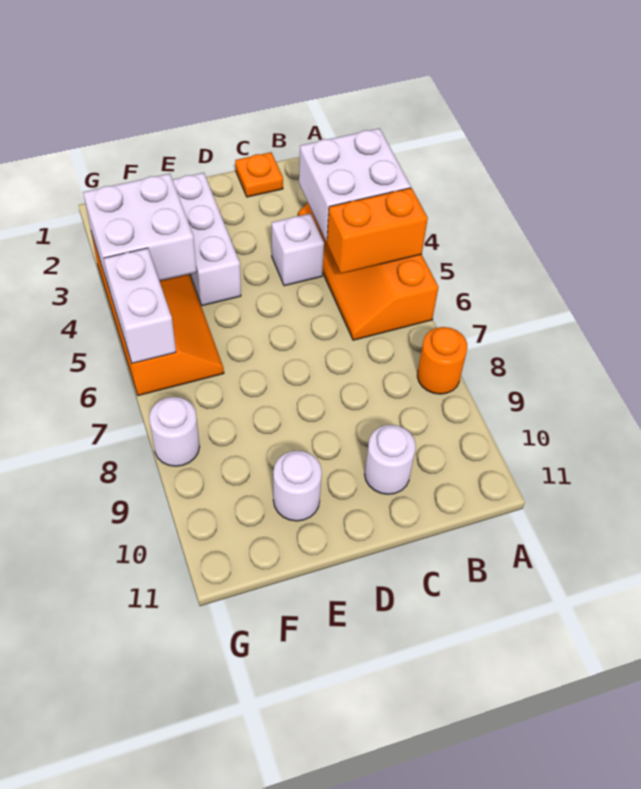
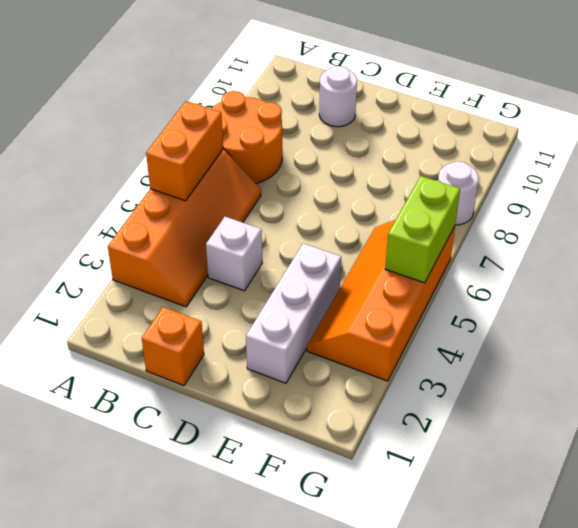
white brick A3:B4 level 2 -> none
orange brick A5:B5 level 2 -> orange brick A5:A6 level 2
orange round brick A8 level 1 -> orange round brick A7:B8 level 1
orange plate C1 level 1 -> orange brick C1 level 1
white round brick E10 level 1 -> none
white brick F3:G4 level 2 -> none
white brick G5:G6 level 2 -> lime brick G5:G6 level 2

